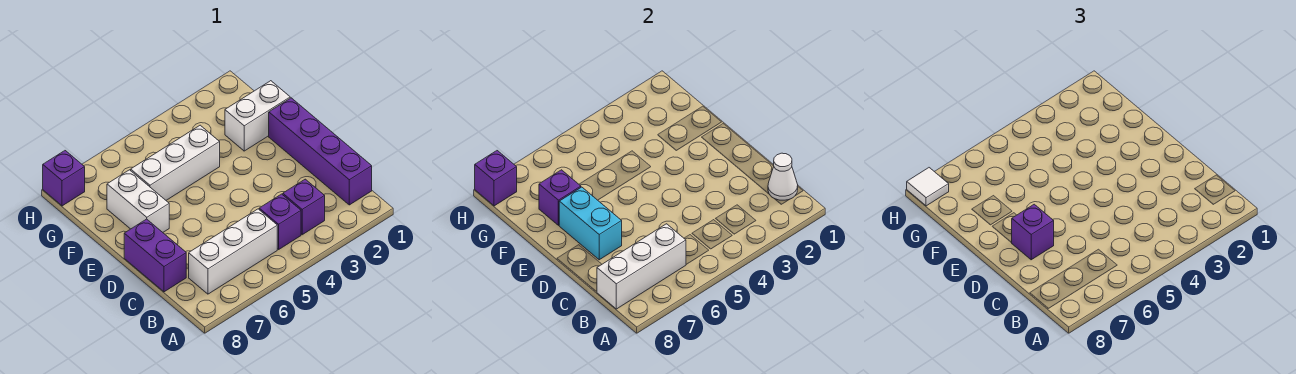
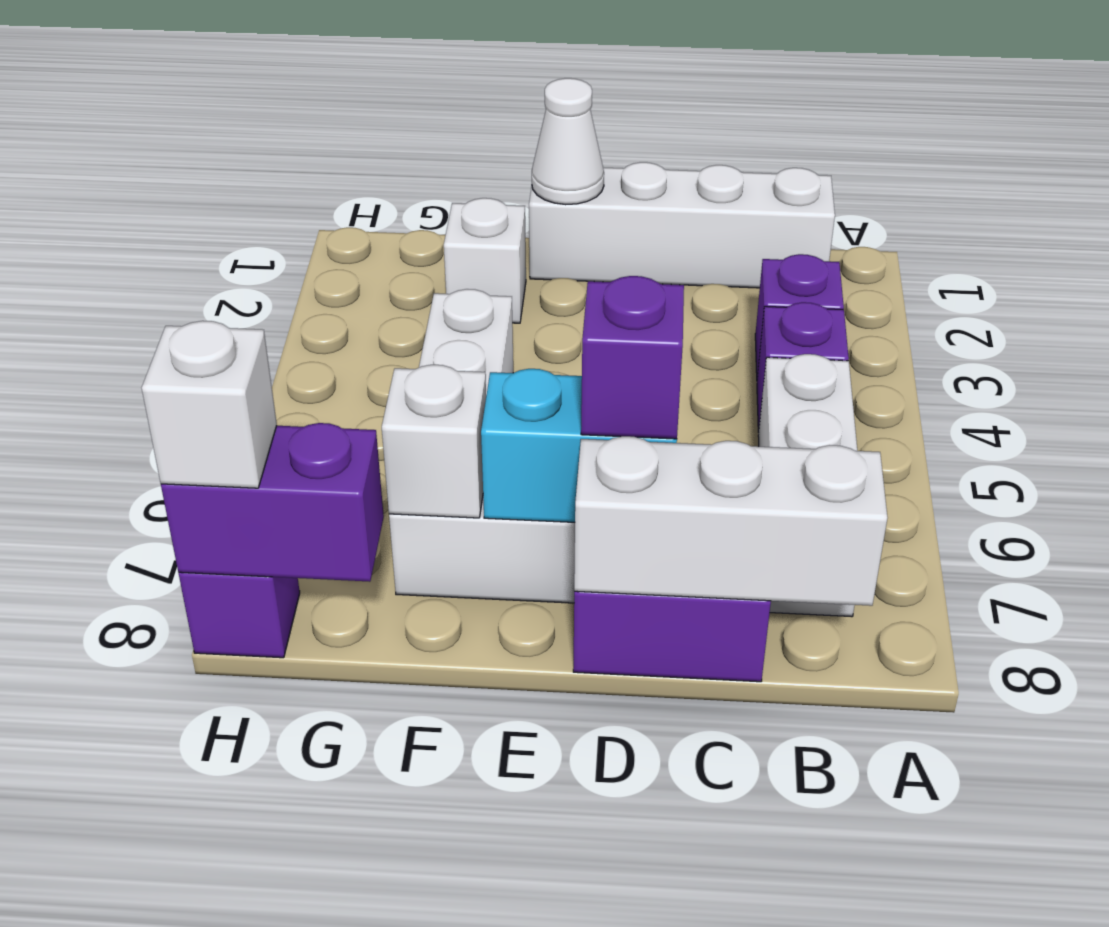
purple brick B1:E1 level 1 -> white brick B1:E1 level 1
white cone B1 level 2 -> white cone E1 level 2
white brick B6:B8 level 2 -> white brick B8:D8 level 2
white brick F1:F2 level 1 -> white brick F2 level 1
purple brick F7 level 2 -> white brick F7 level 2
purple brick H8 level 2 -> purple brick G8:H8 level 2
white tile H8 level 3 -> white brick H8 level 3

